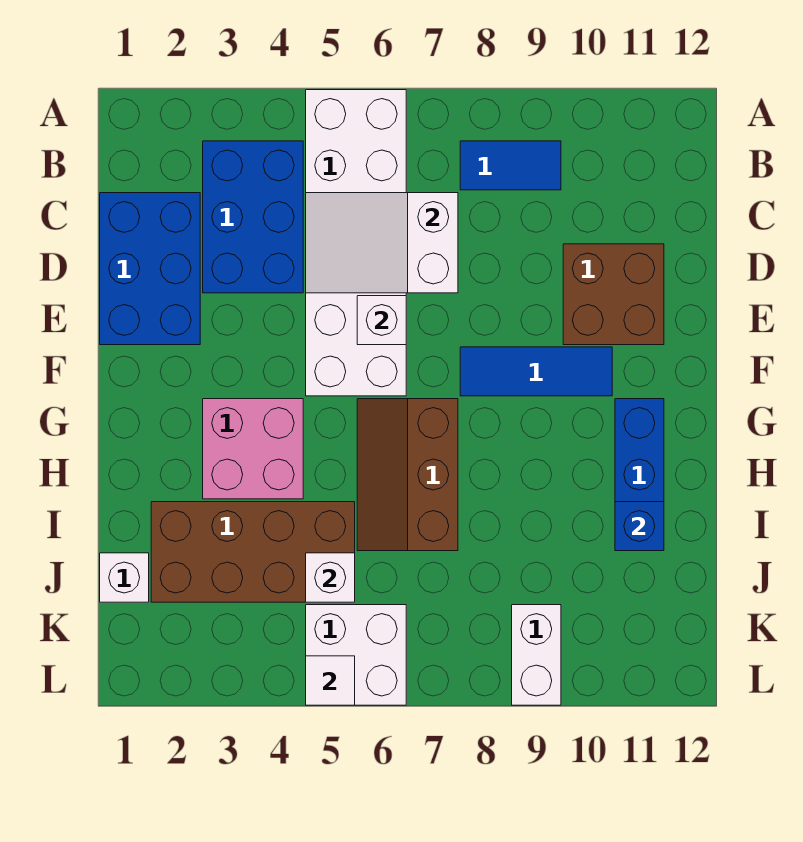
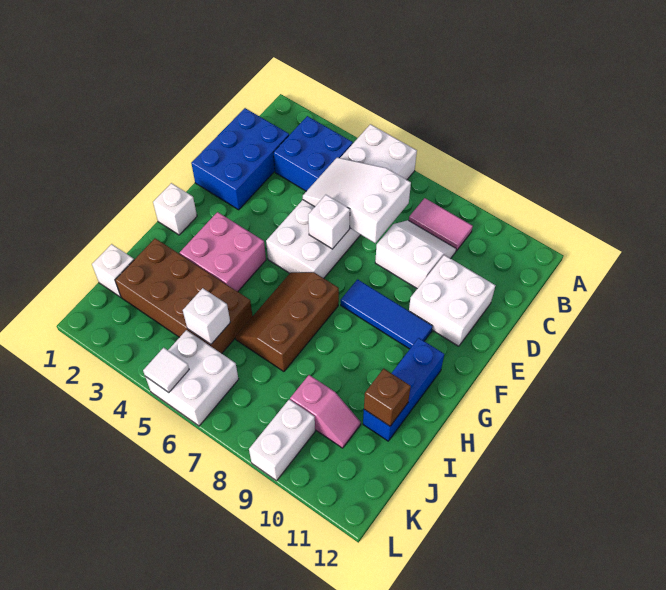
blue brick B3:D4 level 1 -> blue brick B3:C4 level 1
blue tile B8:B9 level 1 -> pink tile B8:B9 level 1
none -> white slope C8:D9 level 1 top D
brown brick D10:E11 level 1 -> white brick D10:E11 level 1
none -> white brick G1 level 1
blue brick I11 level 2 -> brown brick I11 level 2
none -> pink slope J9:J10 level 1 top 9

